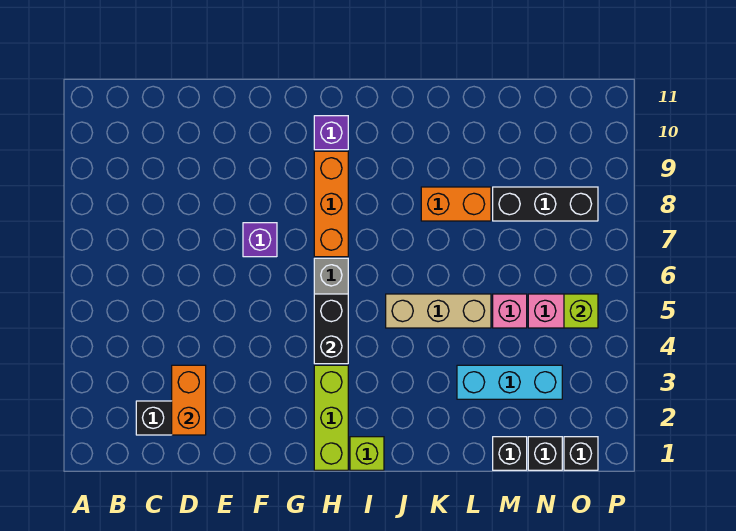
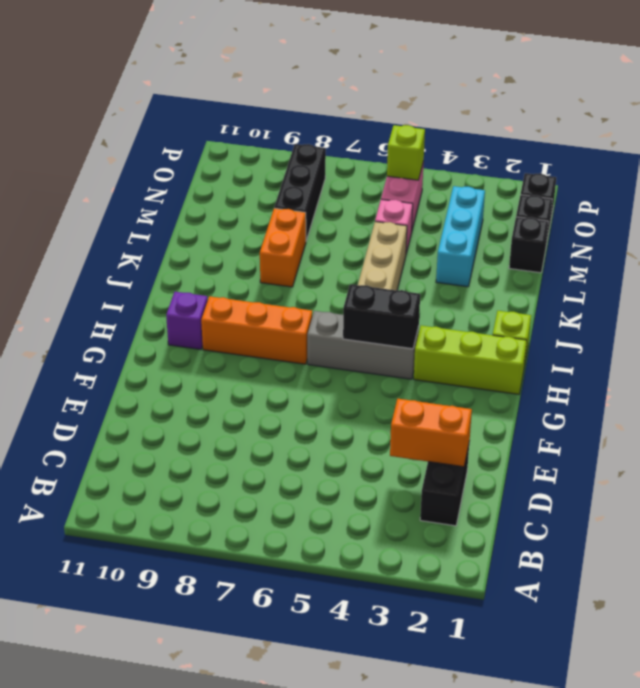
purple brick F7 level 1 -> none

